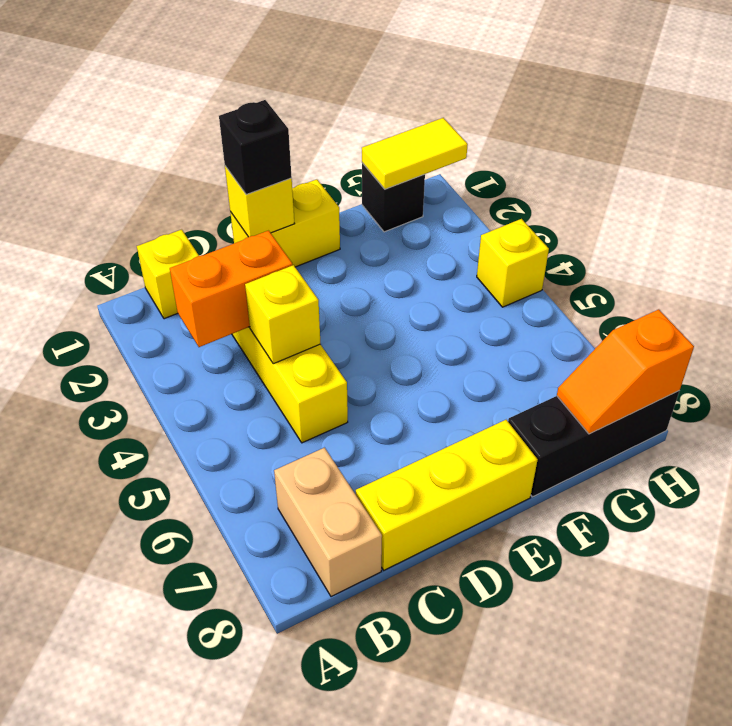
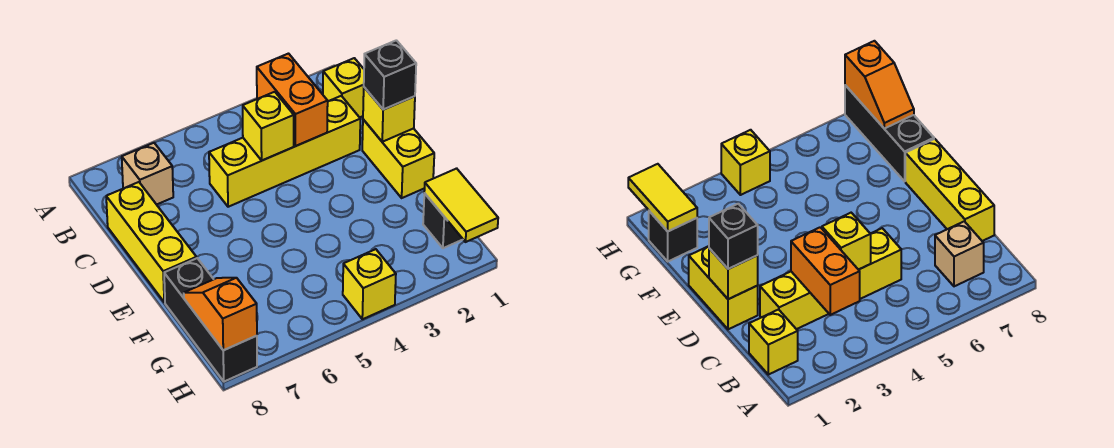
tan brick B7:B8 level 1 -> tan brick B7 level 1

